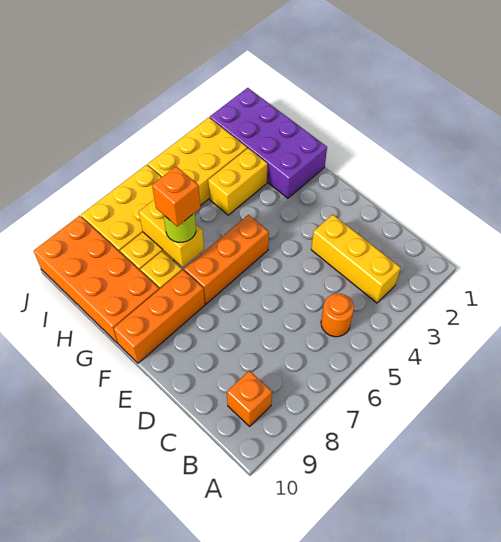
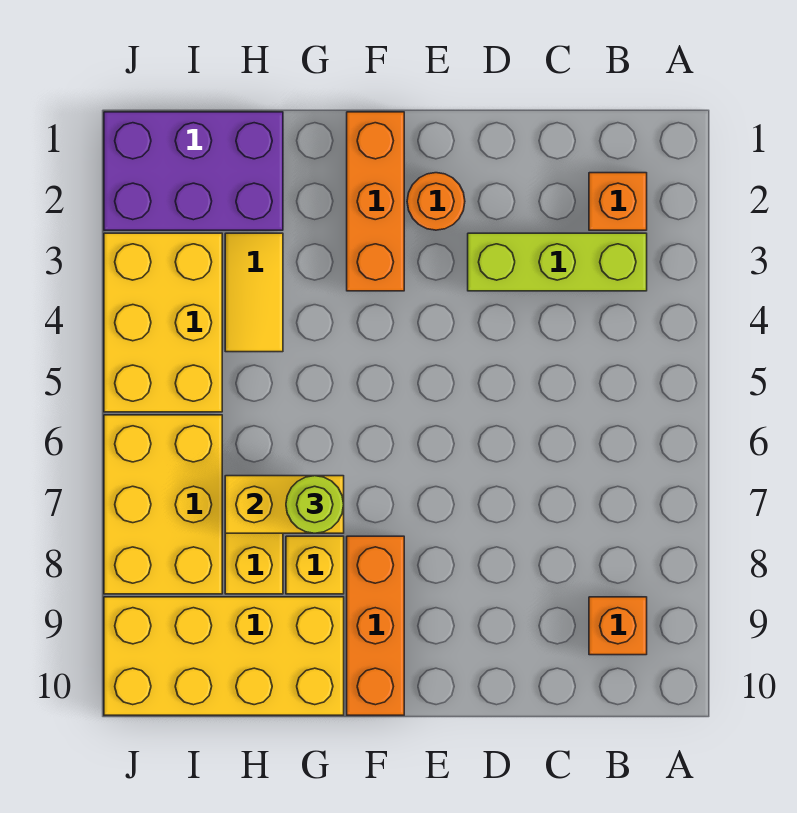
yellow brick B3:D3 level 1 -> lime brick B3:D3 level 1
orange round brick B5 level 1 -> orange round brick E2 level 1
orange brick F5:F7 level 1 -> orange brick F1:F3 level 1
purple brick G1:J2 level 1 -> purple brick H1:J2 level 1
orange brick G7 level 4 -> orange brick B2 level 1
orange brick G9:J10 level 1 -> yellow brick G9:J10 level 1
yellow brick H3:H4 level 1 -> yellow tile H3:H4 level 1

